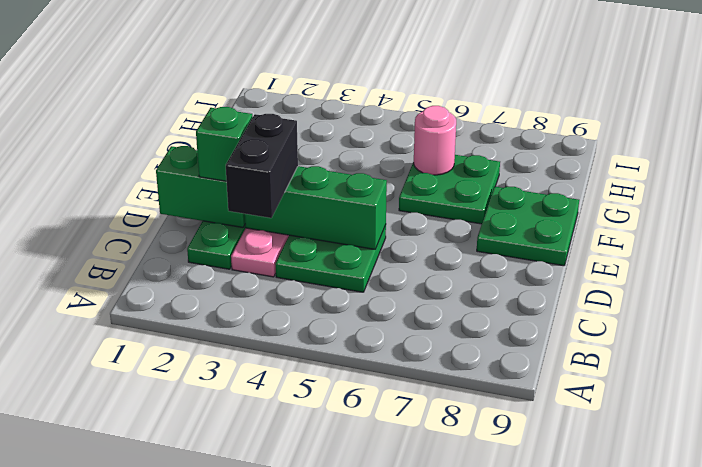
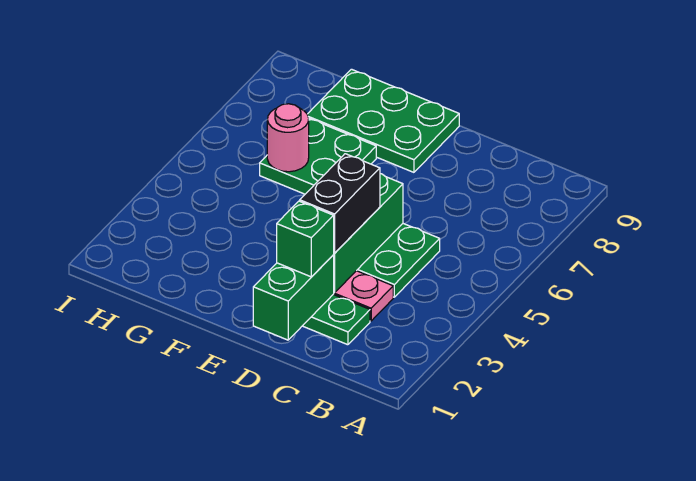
black brick C3:D3 level 3 -> black brick D3:D4 level 3
green plate E8:F9 level 1 -> green plate E8:G9 level 1

